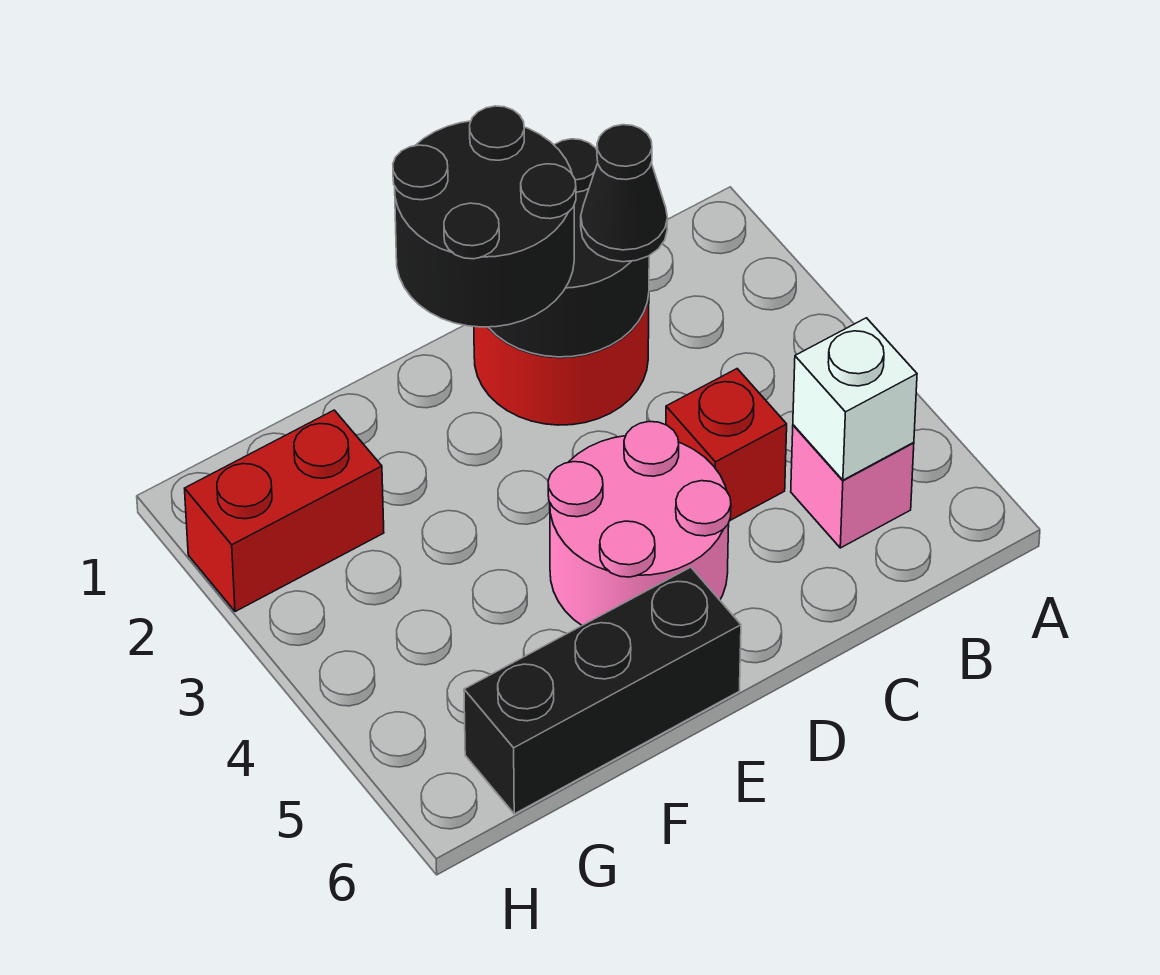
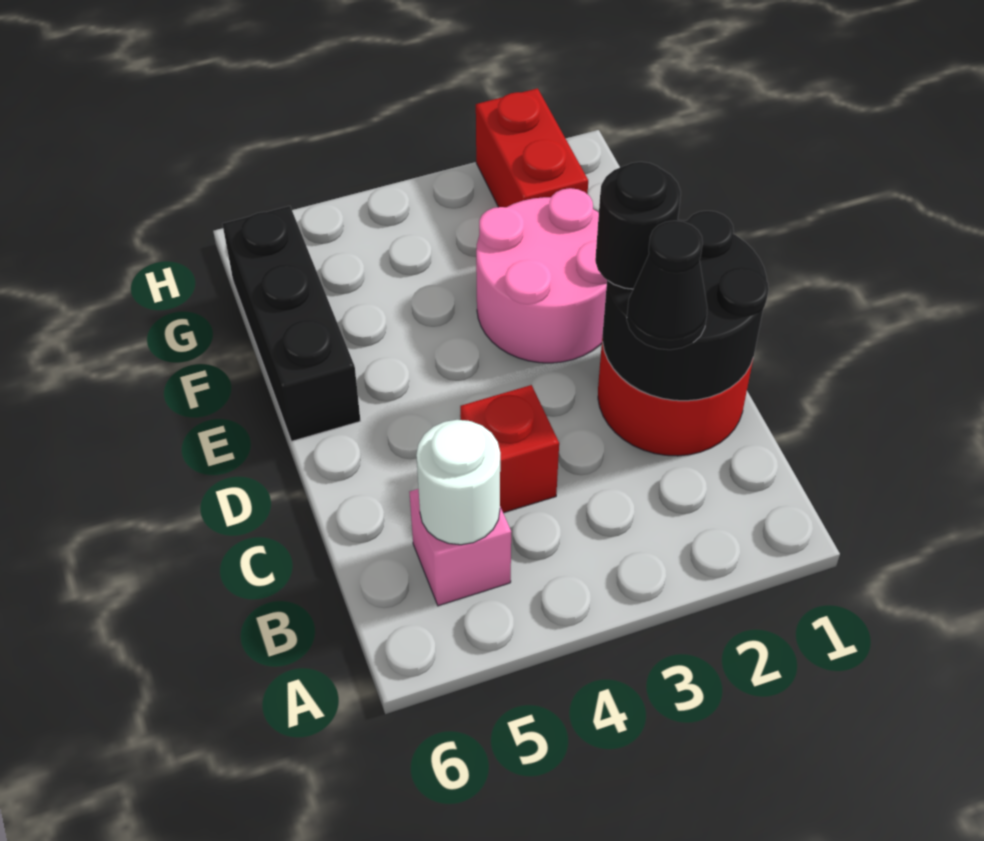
white brick B5 level 2 -> white round brick B5 level 2
black round brick D1:E2 level 3 -> black round brick D2 level 3
pink round brick D4:E5 level 1 -> pink round brick E2:F3 level 1

